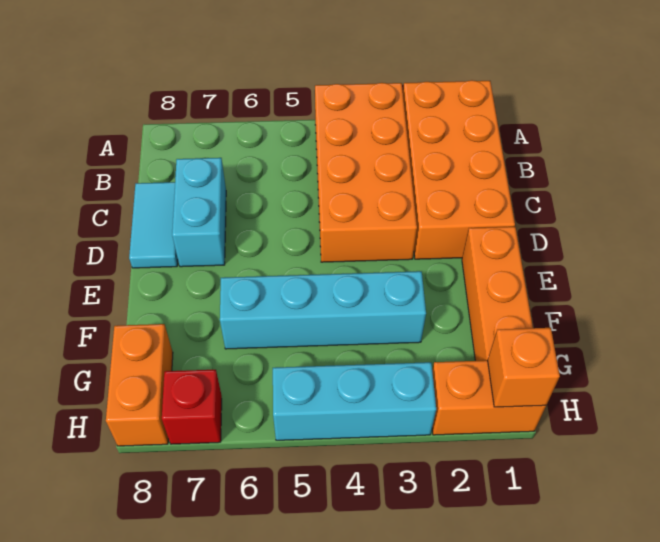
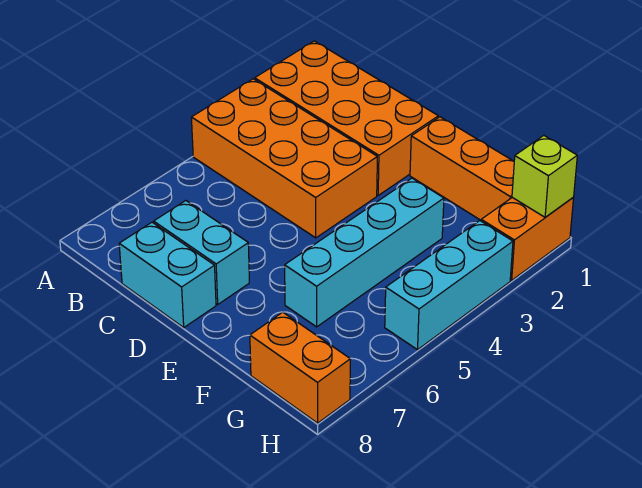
cyan tile C8:D8 level 1 -> cyan brick C8:D8 level 1
orange brick H1 level 2 -> lime brick H1 level 2
red brick H7 level 1 -> none

